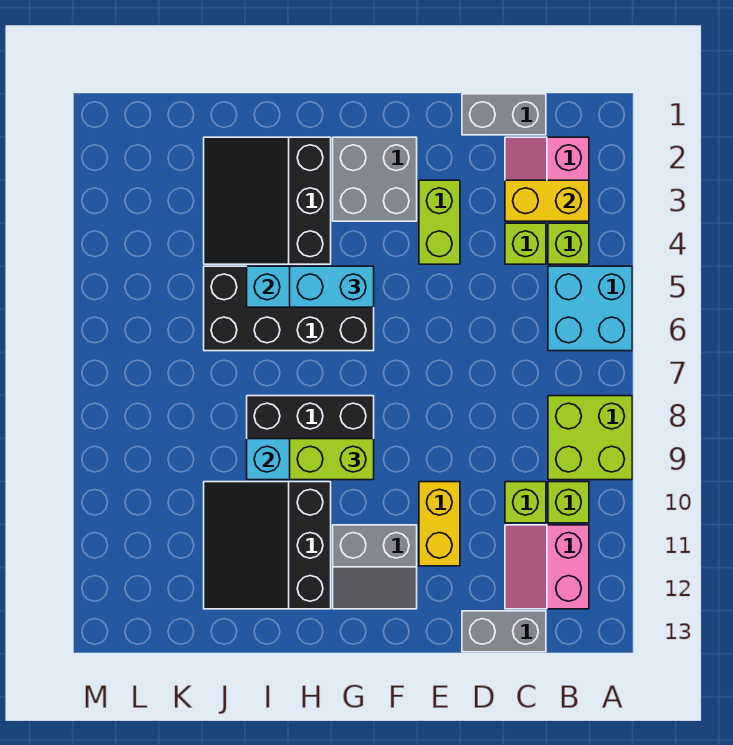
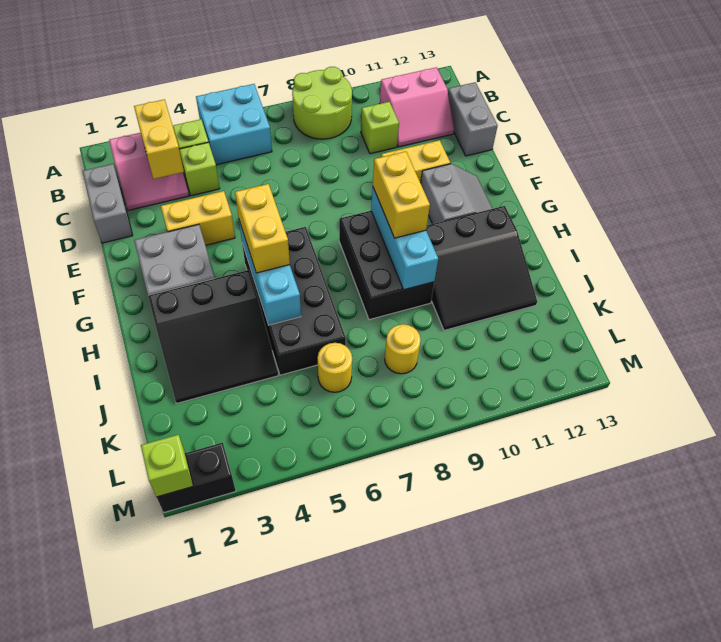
lime brick A8:B9 level 1 -> lime round brick A8:B9 level 1
lime brick B10 level 1 -> lime brick M1 level 2
lime brick E3:E4 level 1 -> yellow brick E3:E4 level 1
cyan brick G5:H5 level 3 -> yellow brick G5:H5 level 3
lime brick G9:H9 level 3 -> yellow brick G9:H9 level 3
none -> yellow round brick K6 level 1
none -> yellow round brick K8 level 1
none -> black brick M1:M2 level 1

